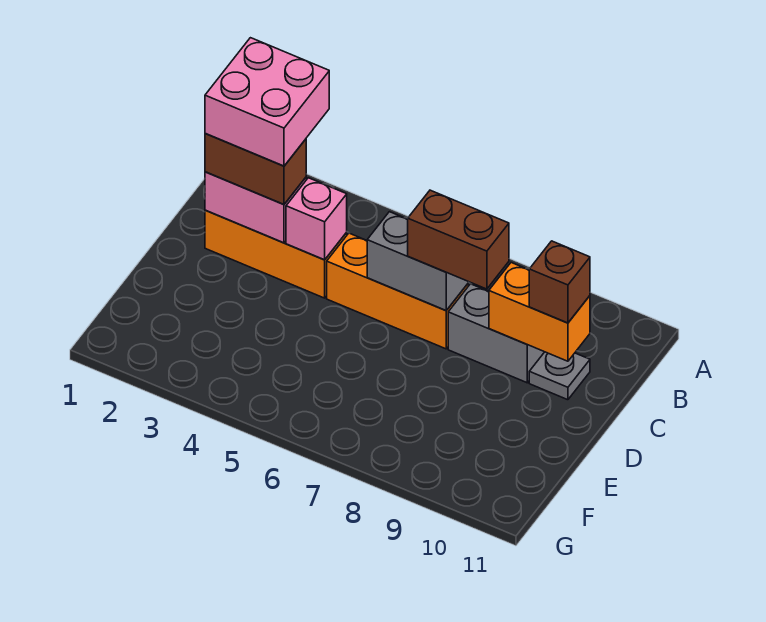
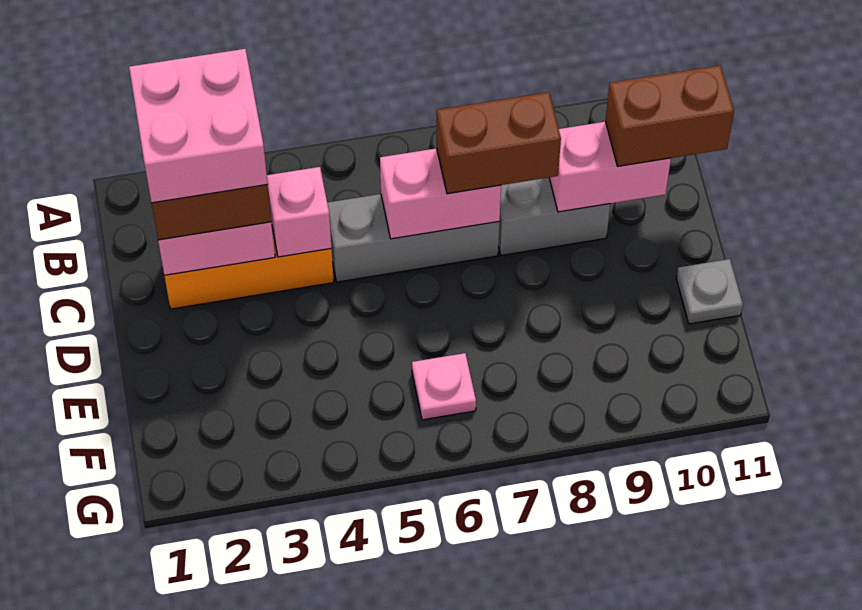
orange brick C5:C7 level 1 -> grey brick C5:C7 level 1
grey brick C6:C7 level 2 -> pink brick C6:C7 level 2
orange brick C9:C10 level 2 -> pink brick C9:C10 level 2
grey plate C10 level 1 -> grey plate E11 level 1
brown brick C10 level 3 -> brown brick C10:C11 level 3
none -> pink plate F6 level 1

